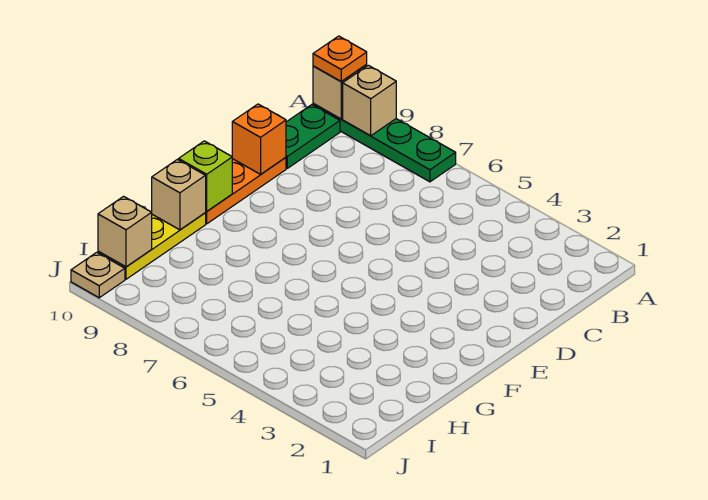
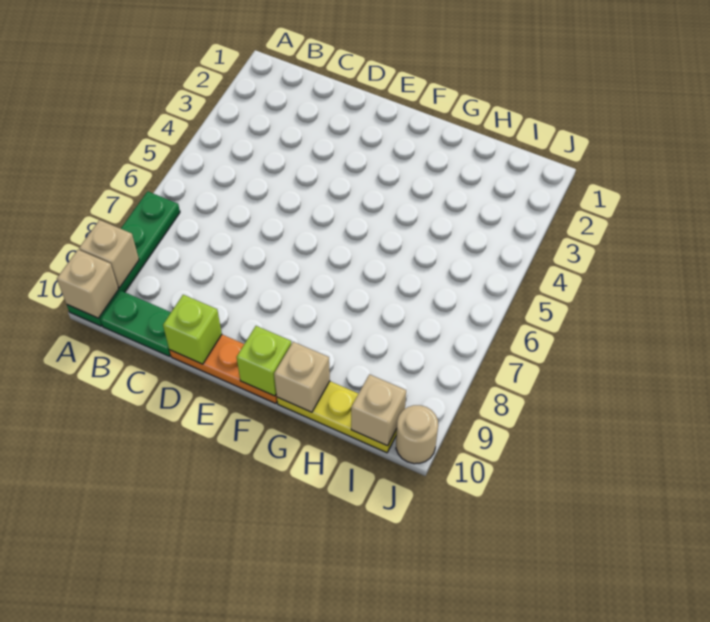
orange plate A10 level 3 -> none
orange brick D10 level 2 -> lime brick D10 level 2
tan plate J10 level 1 -> tan round brick J10 level 1

